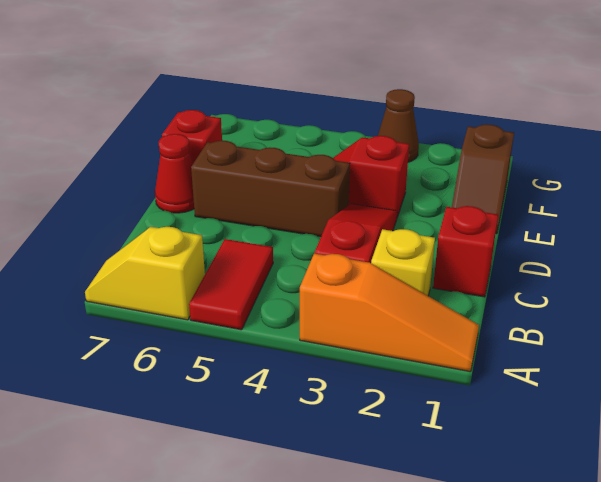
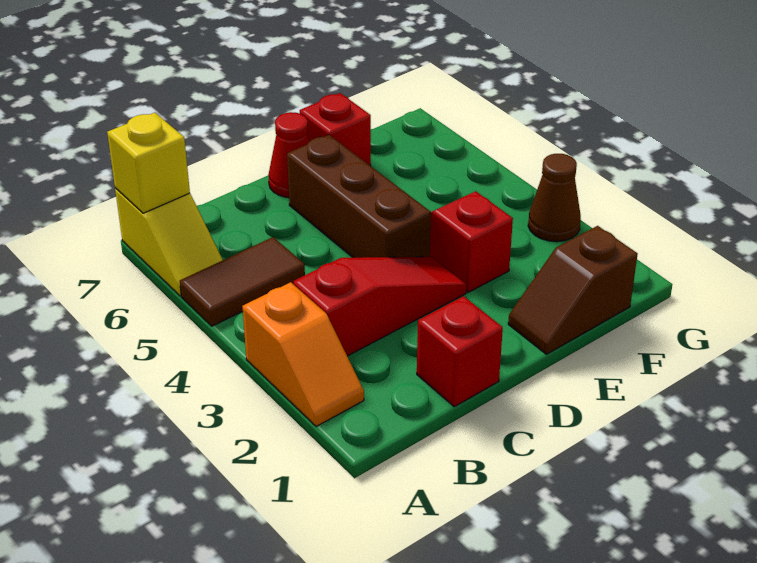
orange slope A1:A3 level 1 top 3 -> orange slope A2:A3 level 1 top 3
red tile A5:B5 level 1 -> brown tile A5:B5 level 1
yellow slope A6:A7 level 1 top 6 -> yellow slope A6:A7 level 1 top 7
yellow brick B2 level 1 -> yellow brick A7 level 2

